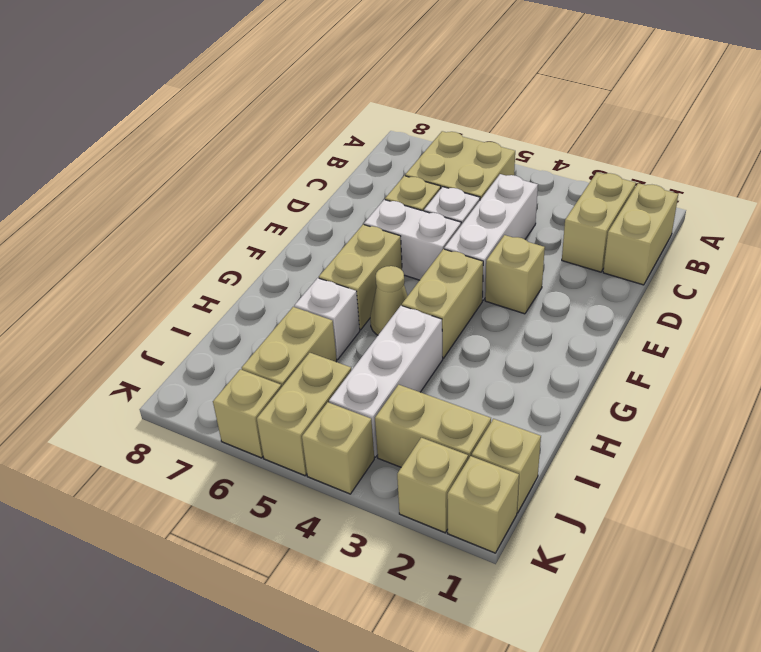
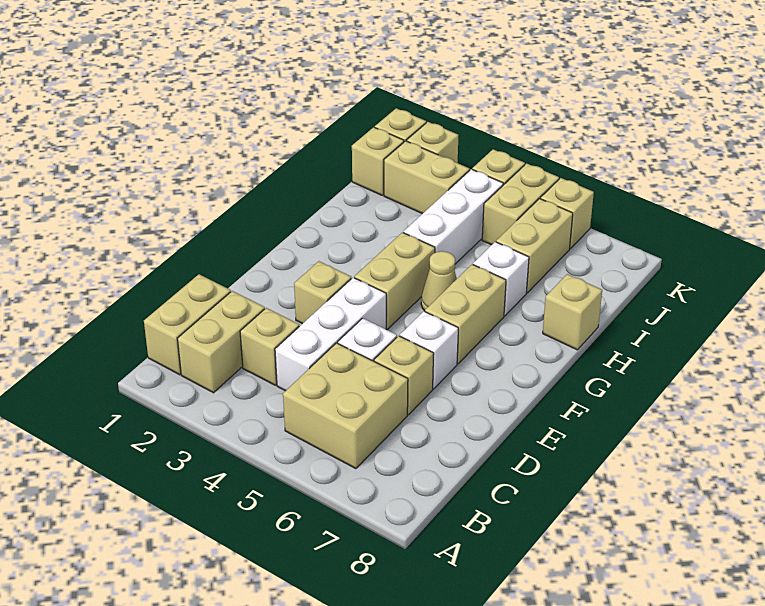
none -> tan brick C3 level 1
white brick E5:E6 level 1 -> white brick E6 level 1
none -> tan brick H8 level 1

